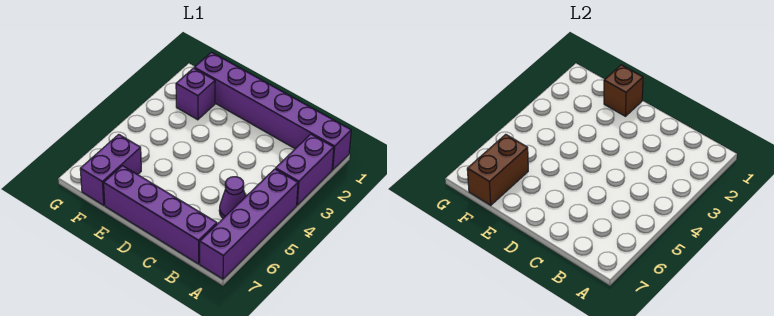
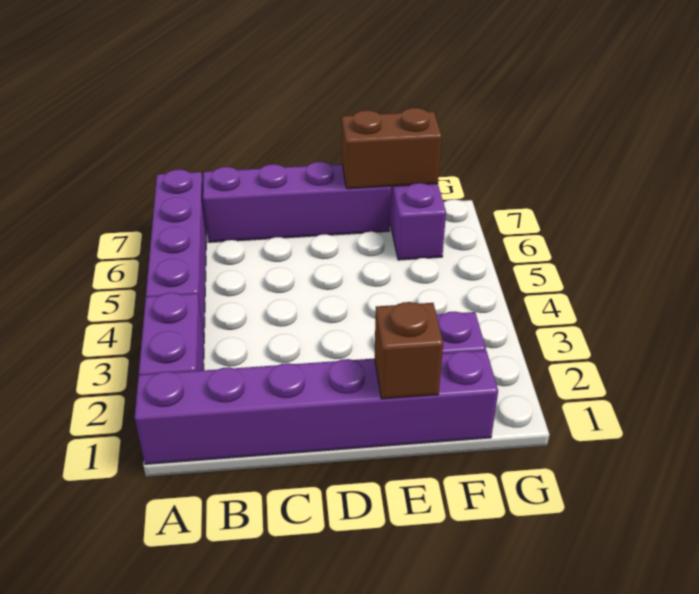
purple cone B5 level 1 -> none
brown brick F6:F7 level 2 -> brown brick E7:F7 level 2

